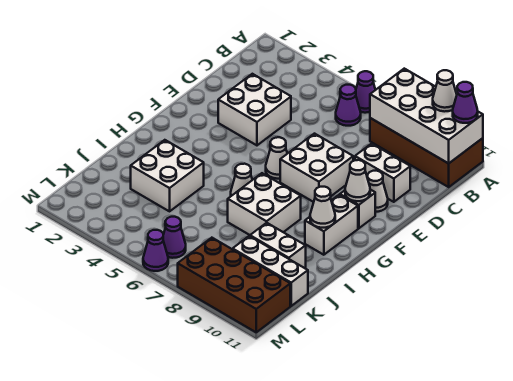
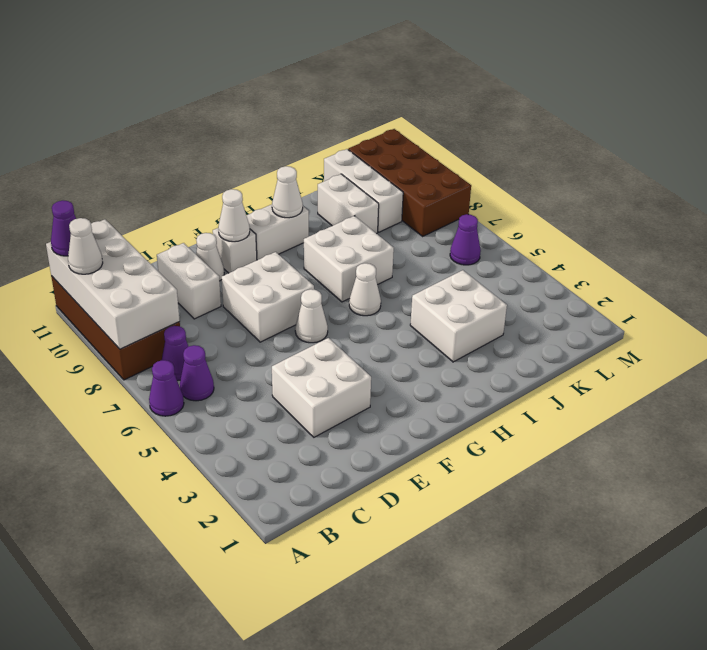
purple cone M6 level 1 -> purple cone B7 level 1

